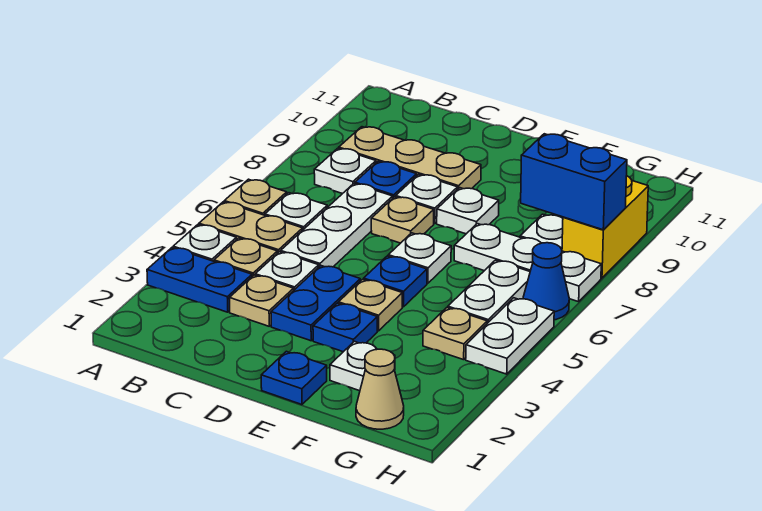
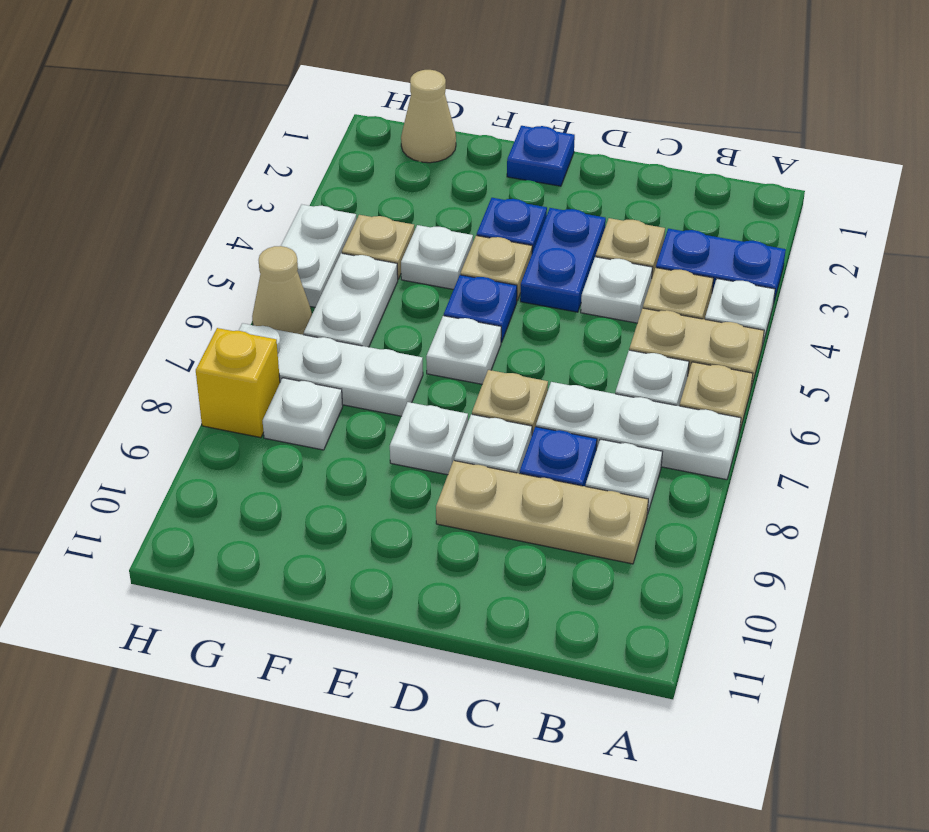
white plate C5:C7 level 1 -> white plate A7:C7 level 1
white plate F2 level 1 -> white plate F4 level 1
blue brick G8:H8 level 2 -> none
blue cone H6 level 1 -> tan cone H6 level 1
yellow brick H8:H9 level 1 -> yellow brick H8 level 1

